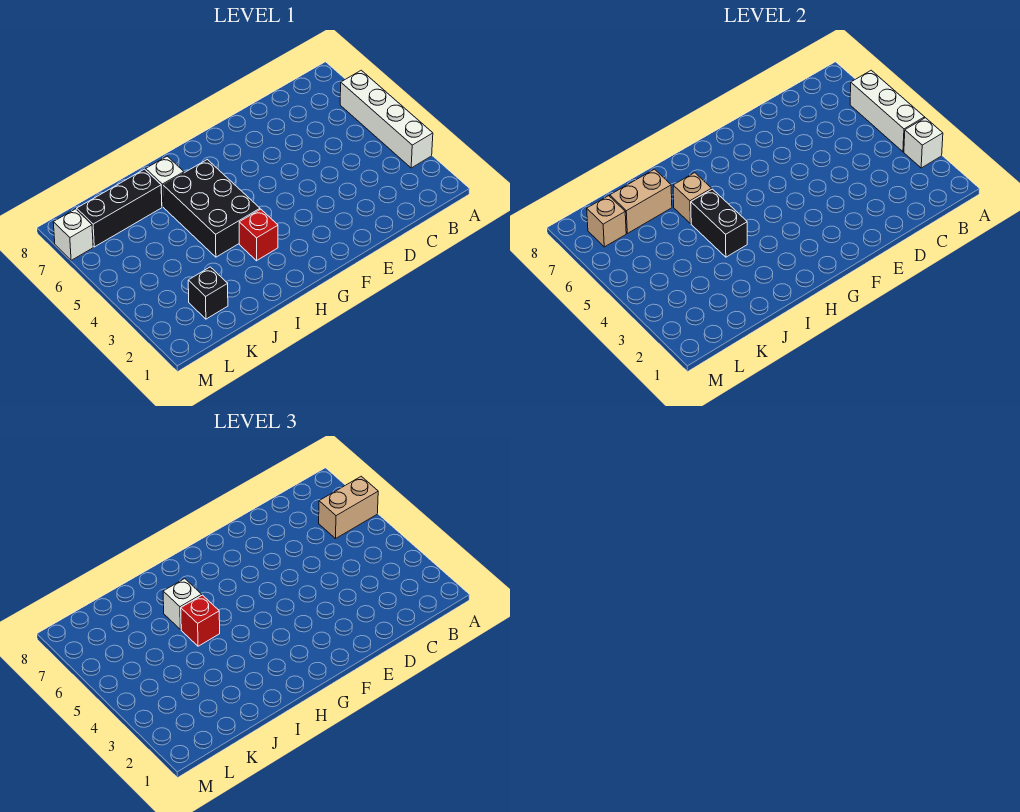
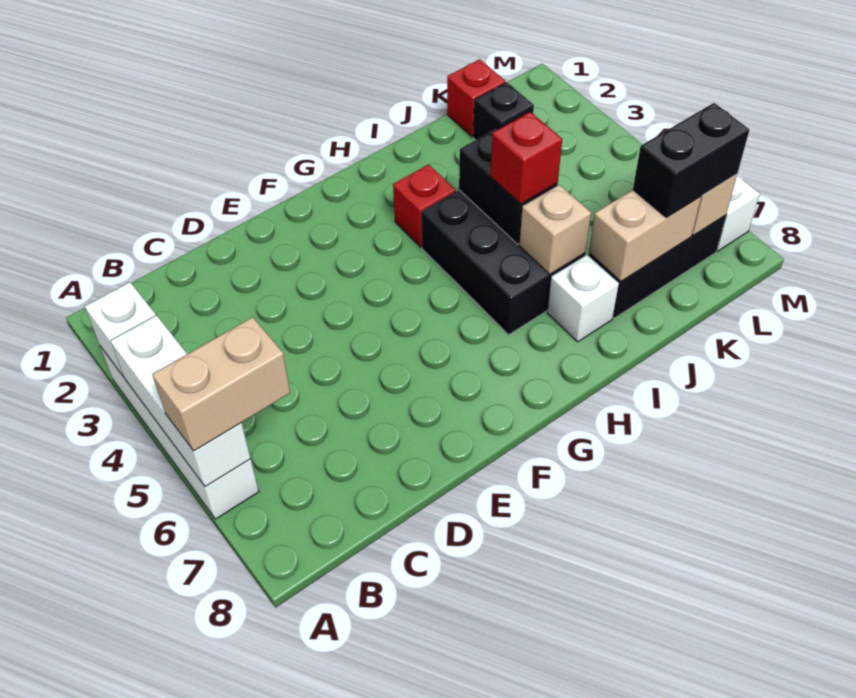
white brick I6 level 3 -> none
none -> red brick K1 level 1
none -> black brick K7:L7 level 3

